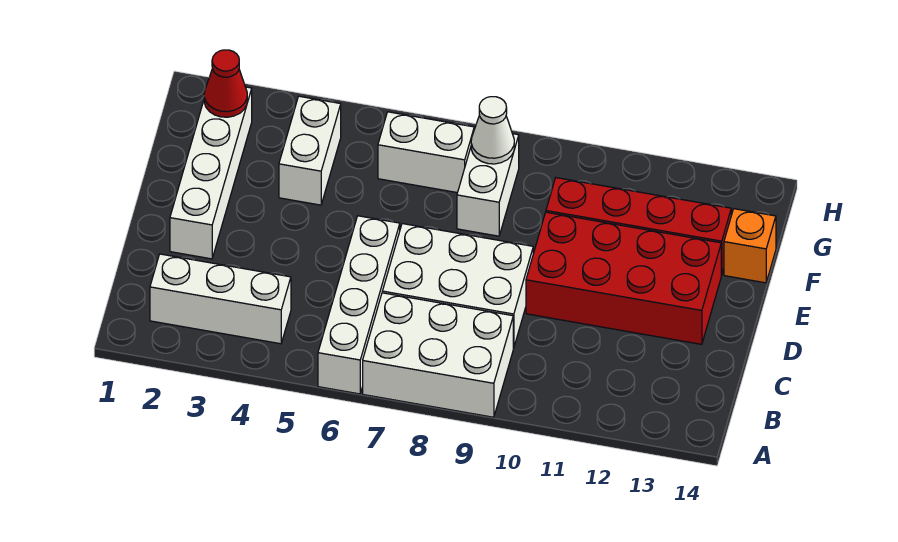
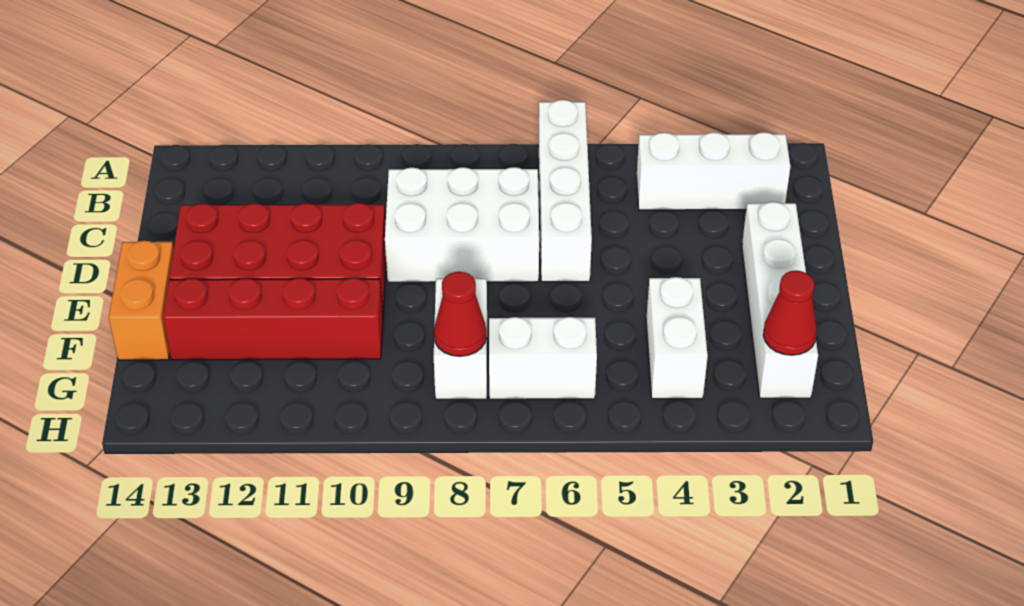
white brick A7:B9 level 1 -> none
orange brick F14 level 1 -> orange brick E14:F14 level 1
white cone G8 level 2 -> red cone G8 level 2

